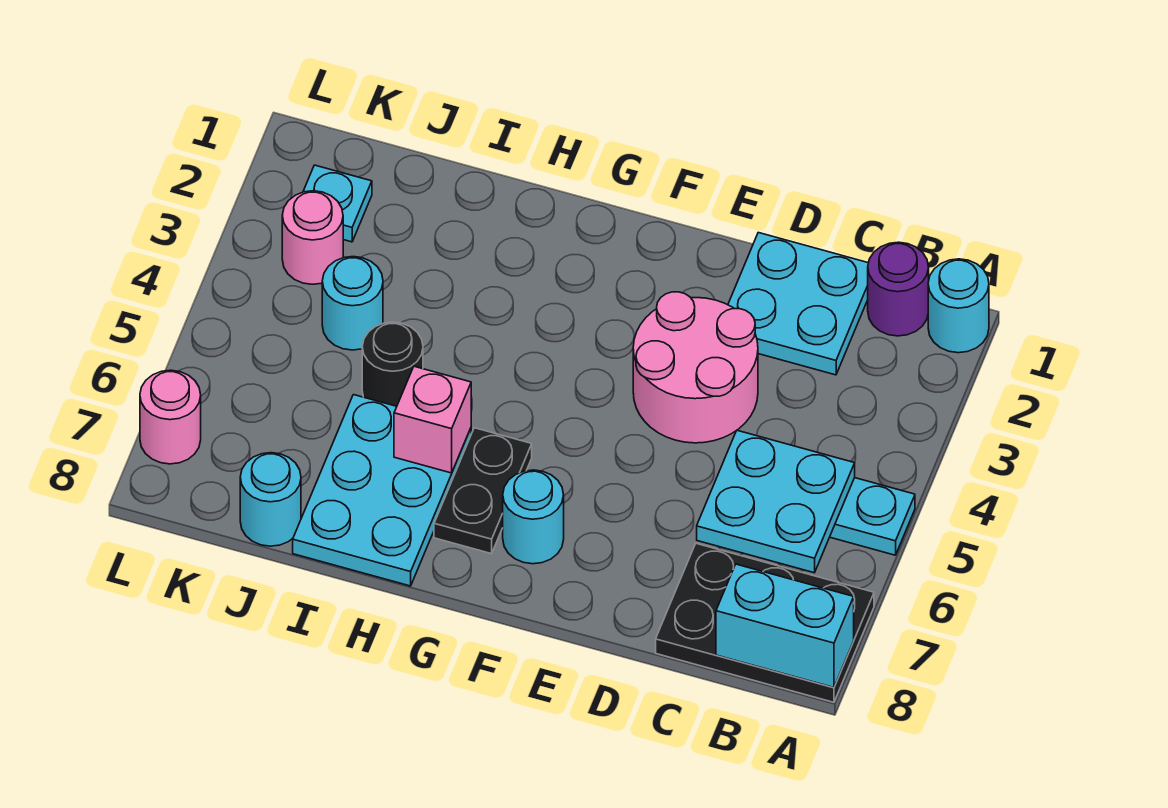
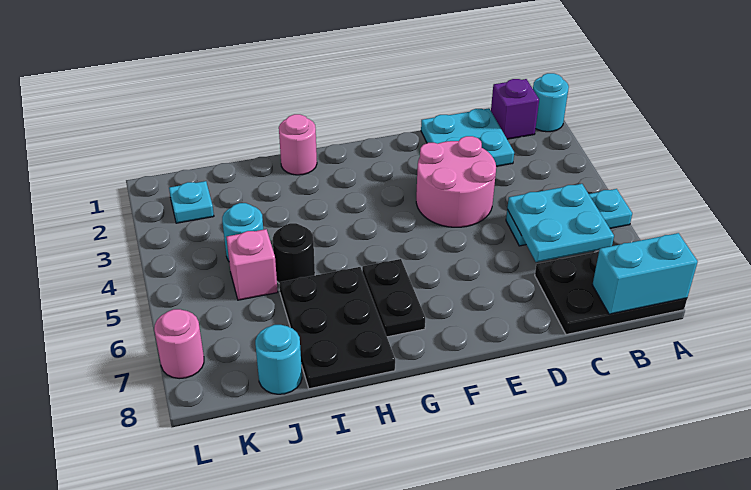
purple round brick B1 level 1 -> purple brick B1 level 1
cyan round brick F7 level 1 -> none
cyan plate H6:I8 level 1 -> black plate H6:I8 level 1
pink brick H6 level 2 -> pink brick J5 level 1
pink round brick K3 level 1 -> pink round brick H1 level 1

